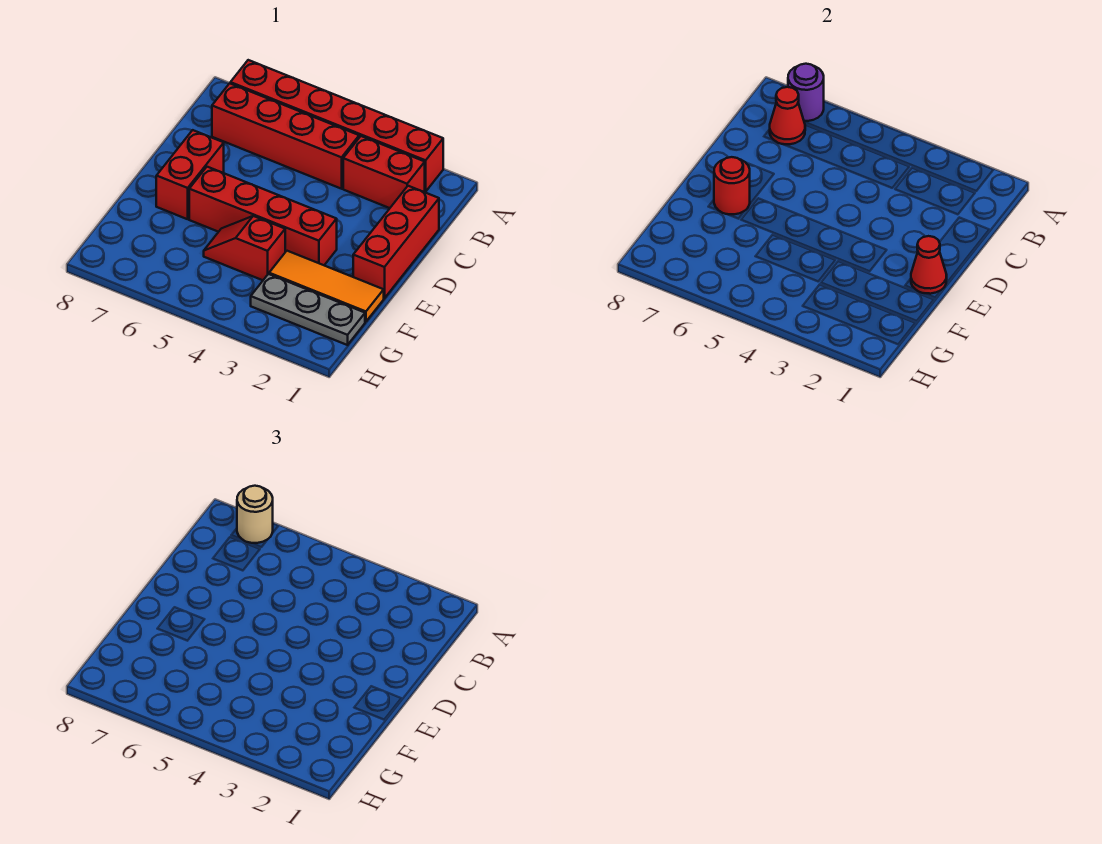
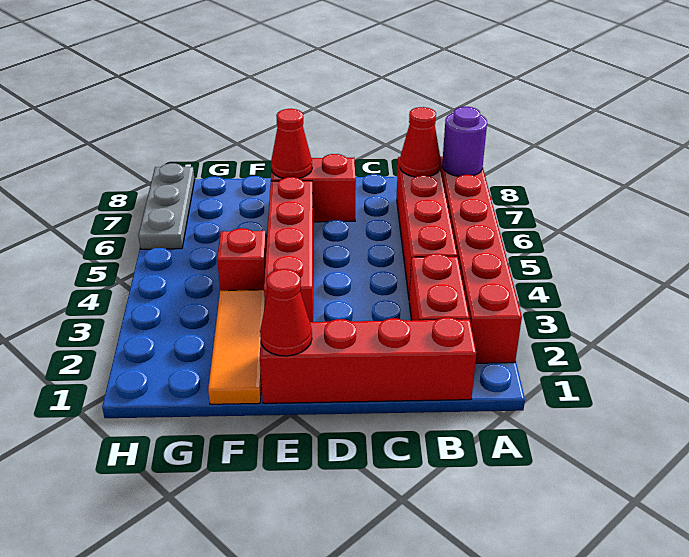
tan round brick A7 level 3 -> none
red brick C1:E1 level 1 -> red brick B1:E1 level 1
red round brick E7 level 2 -> red cone E7 level 2
grey plate G1:G3 level 1 -> grey plate H6:H8 level 1

